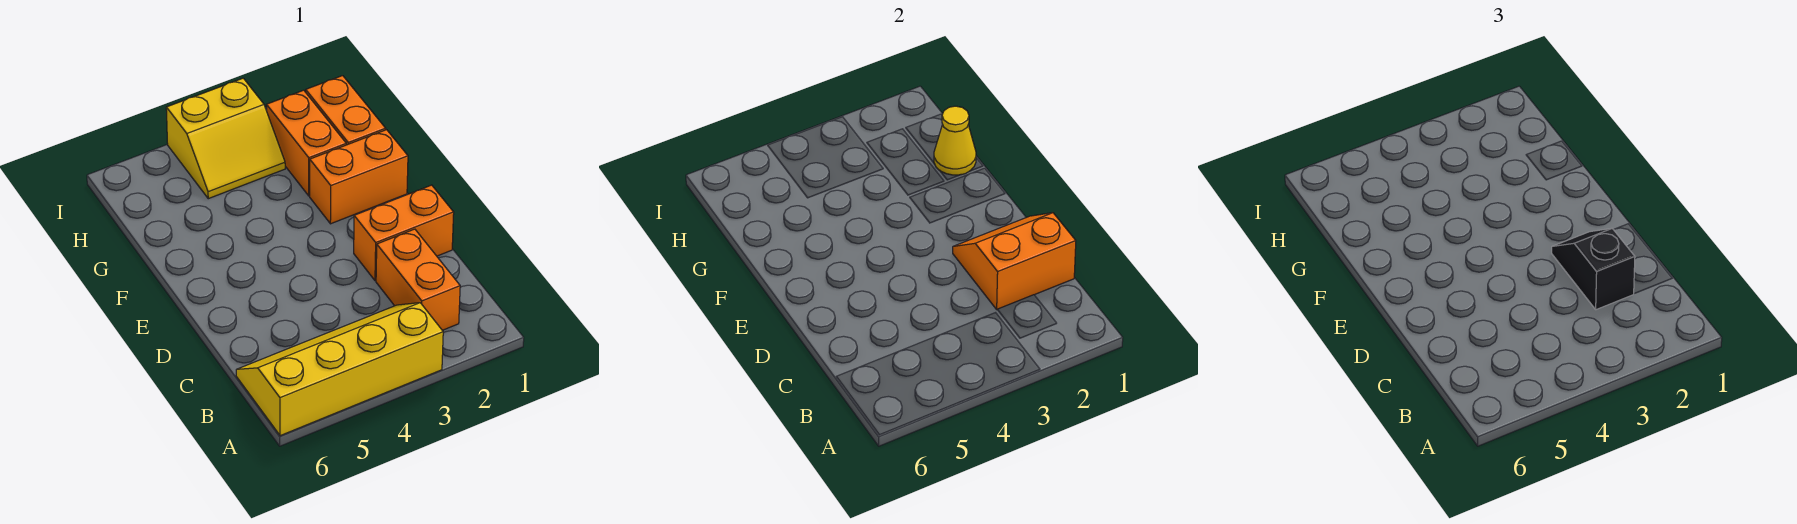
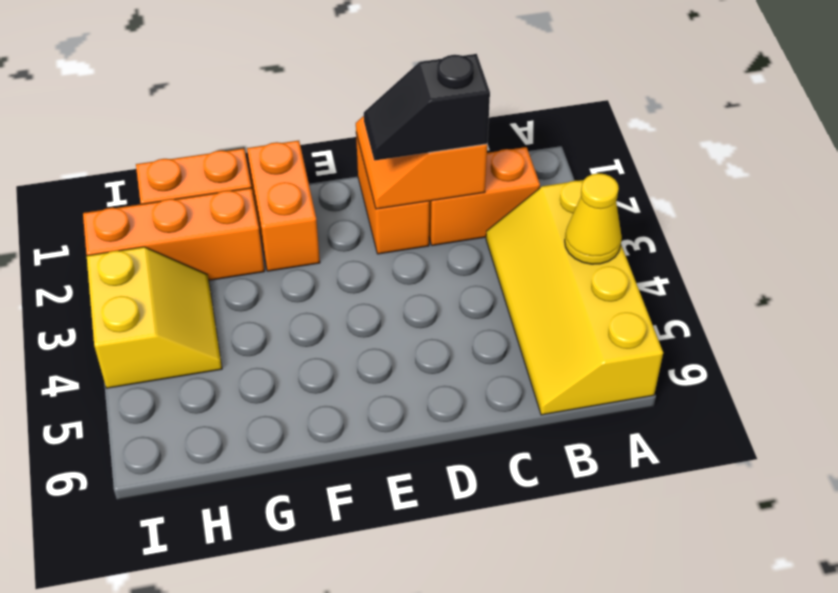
yellow cone G1 level 2 -> yellow cone A4 level 2
orange brick G2:H2 level 1 -> orange brick G2:I2 level 1

